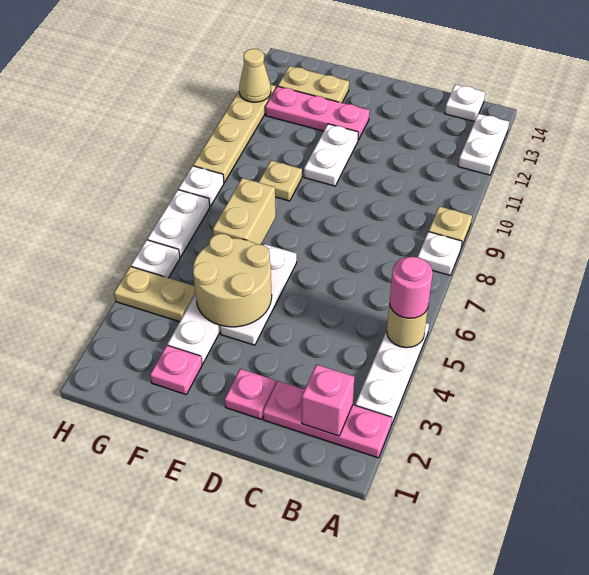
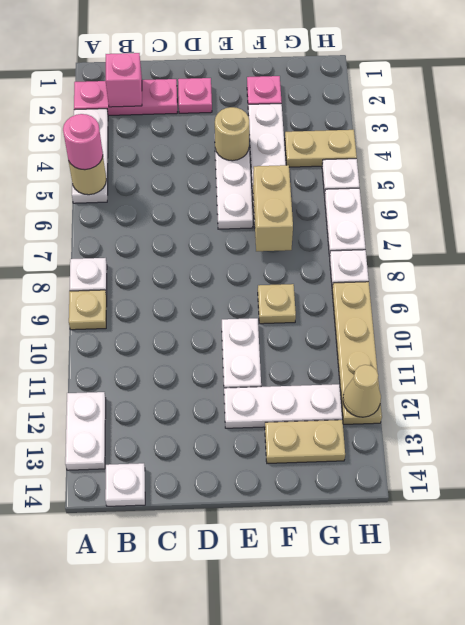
tan round brick E4:F5 level 2 -> tan round brick E4 level 2
pink plate E12:G12 level 1 -> white plate E12:G12 level 1

